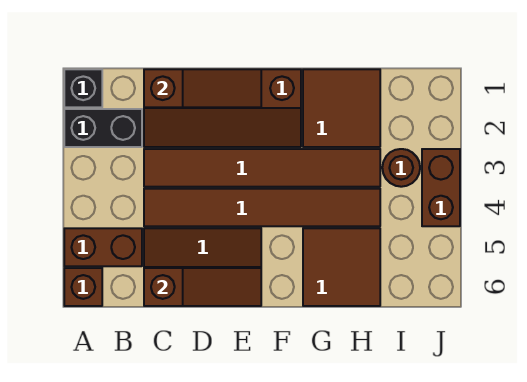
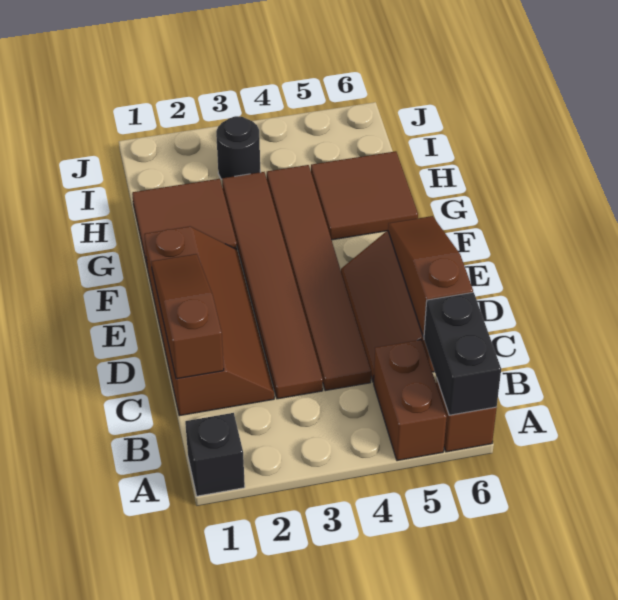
black brick A2:B2 level 1 -> black brick A6:B6 level 2
brown round brick I3 level 1 -> black round brick I3 level 1
brown brick J3:J4 level 1 -> none

